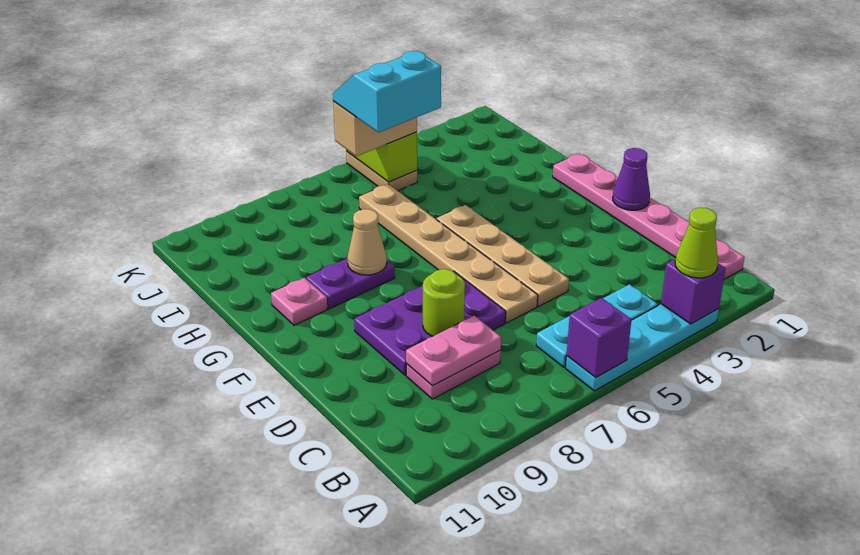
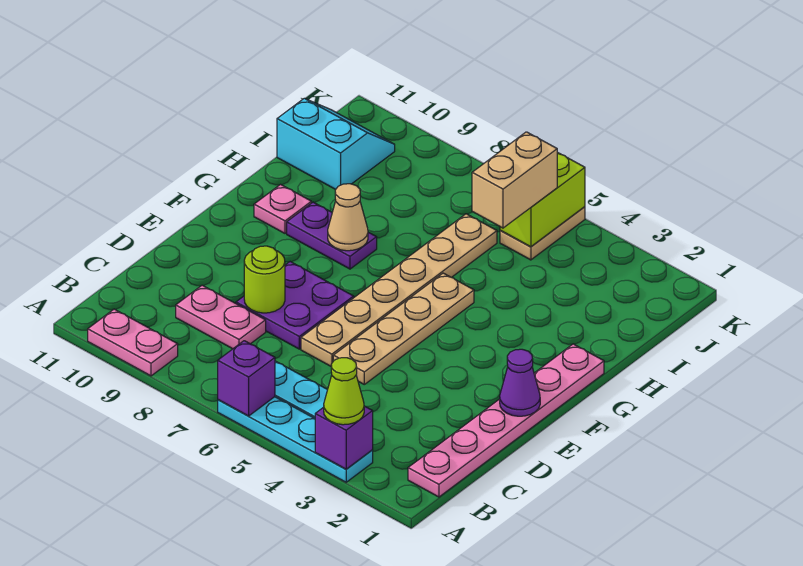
pink plate C8:C9 level 2 -> pink plate A9:A10 level 1
purple plate D7:E9 level 1 -> purple plate D7:E8 level 1
cyan slope I5:J6 level 4 top I -> cyan slope I10:J11 level 1 top I
tan brick J5:J6 level 3 -> tan brick I5:J5 level 3

